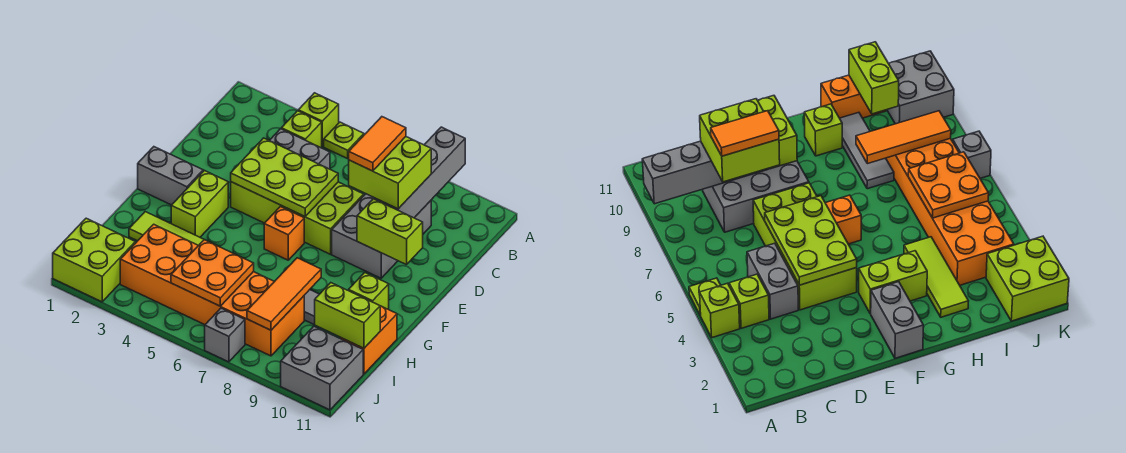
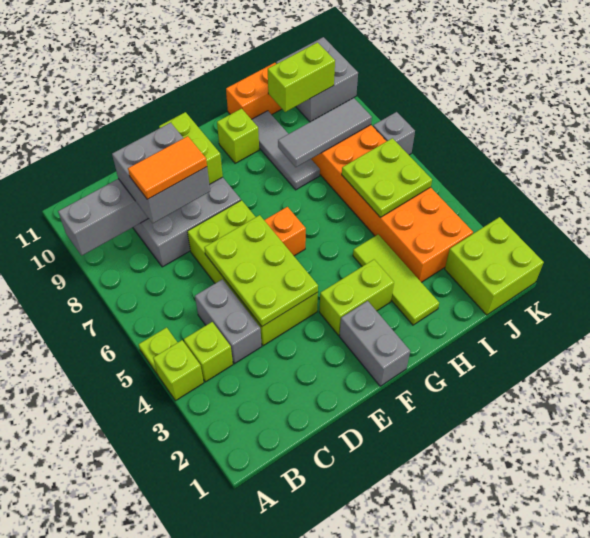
lime brick C8:D9 level 3 -> grey brick C8:D9 level 3
orange tile H8:J8 level 2 -> grey tile H8:J8 level 2
orange plate I5:J6 level 2 -> lime plate I5:J6 level 2
lime brick I10:I11 level 2 -> lime brick I10:J10 level 2

